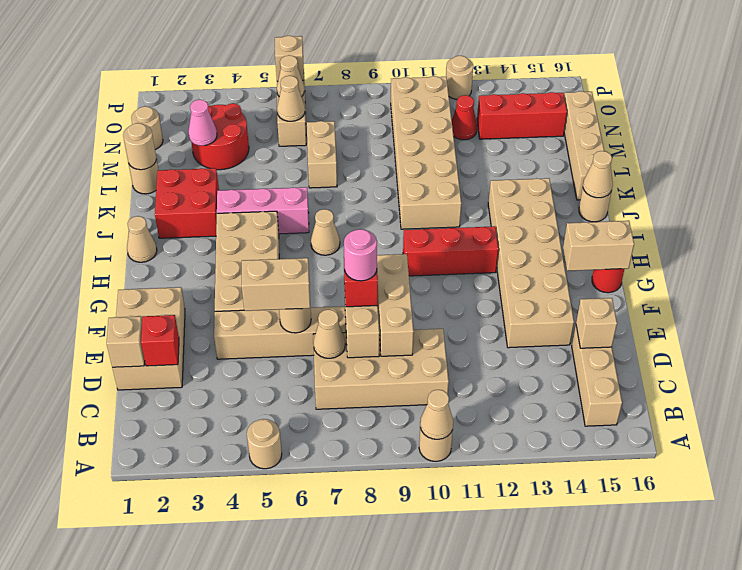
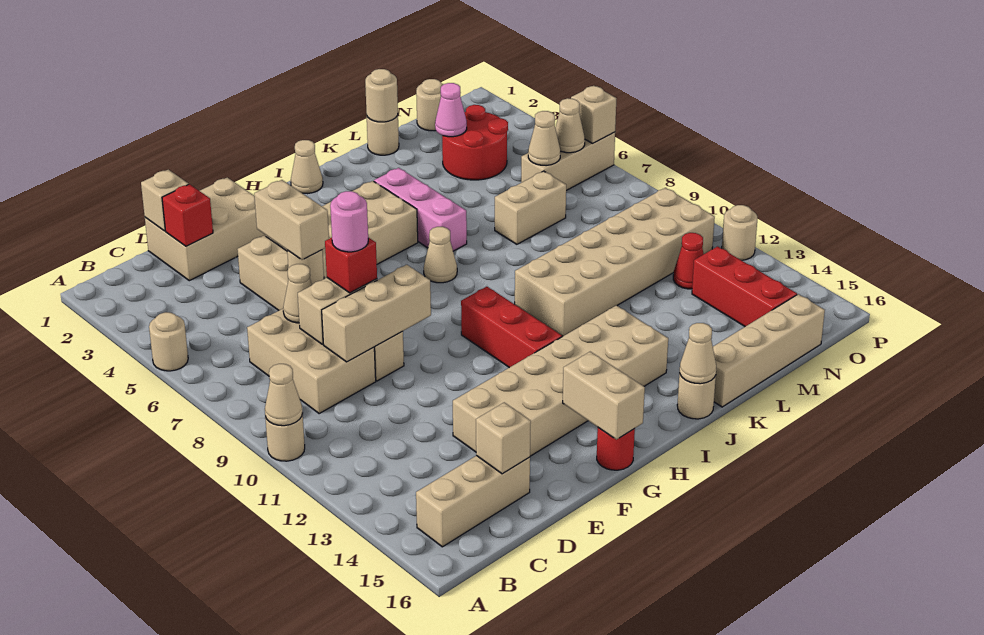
tan brick C7:D10 level 1 -> tan brick C7:D9 level 1
red brick J2:K3 level 1 -> none

